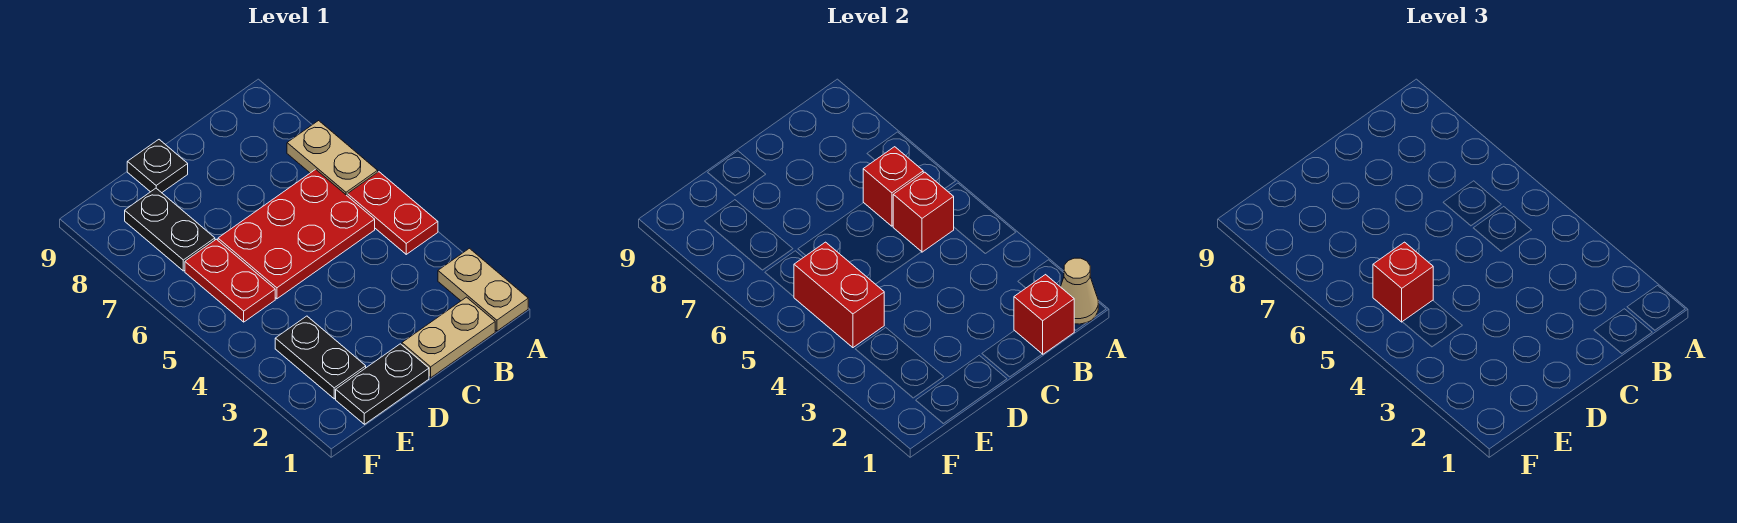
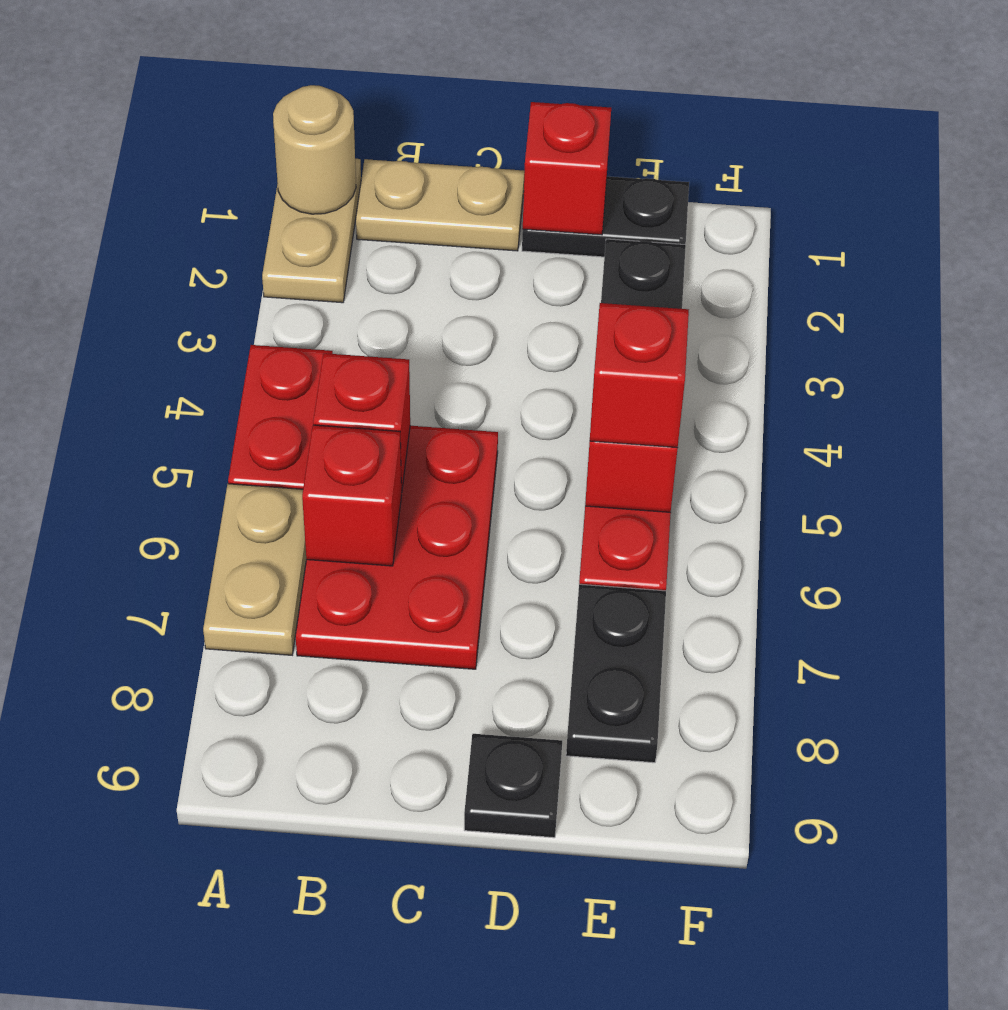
tan cone A1 level 2 -> tan round brick A1 level 2
red brick B1 level 2 -> red brick D1 level 2
red plate B5:D6 level 1 -> red plate B5:C7 level 1

